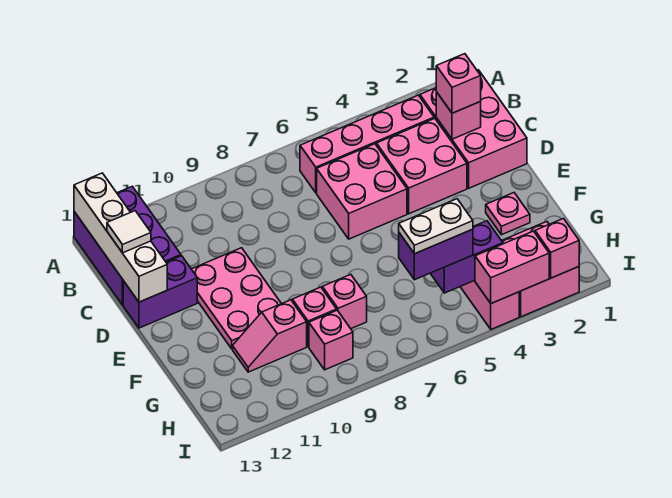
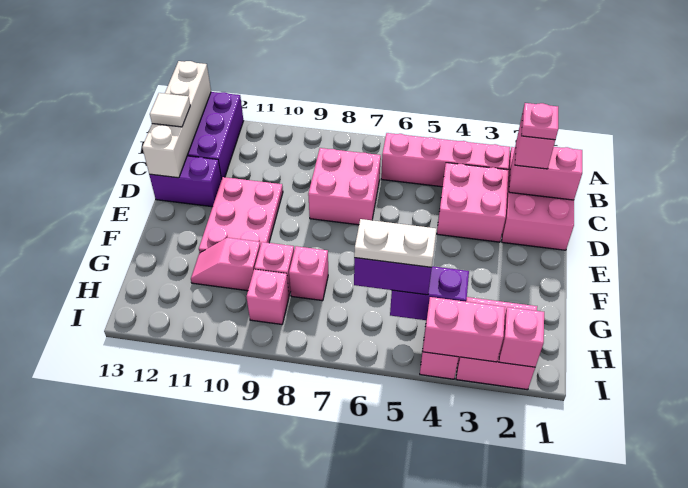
pink brick C2 level 2 -> pink brick C1:C2 level 2
pink brick C5:D6 level 1 -> pink brick C7:D8 level 1
pink plate F2 level 1 -> pink plate C2 level 4

